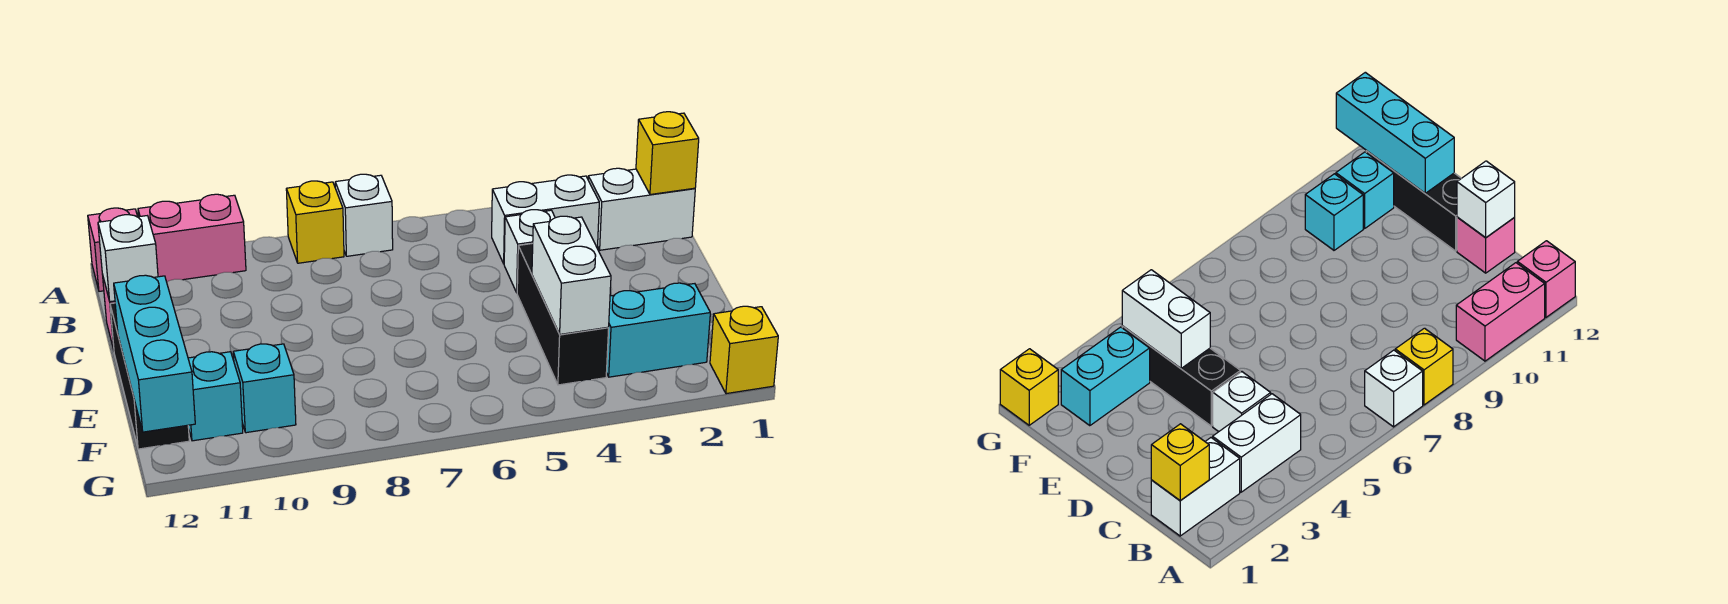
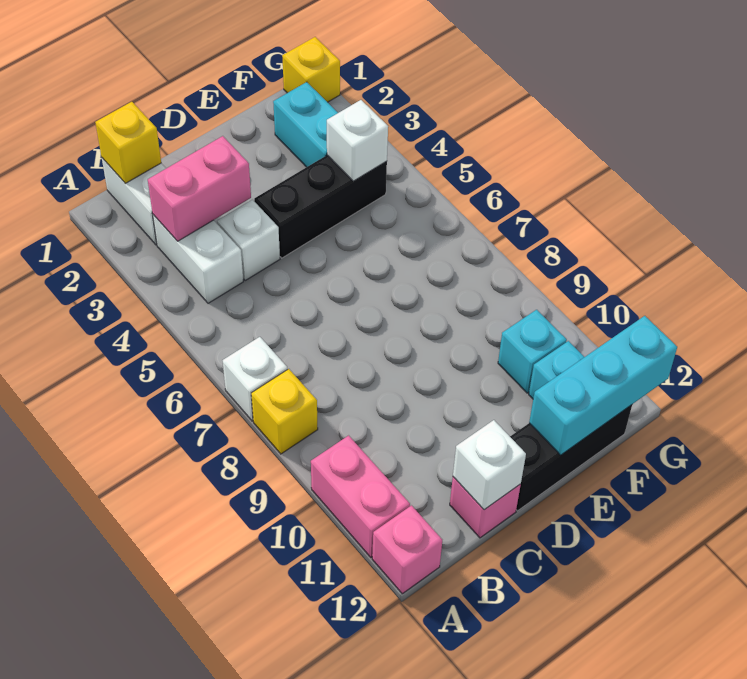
none -> pink brick B3:C3 level 2
white brick E4:F4 level 2 -> white brick F4 level 2

